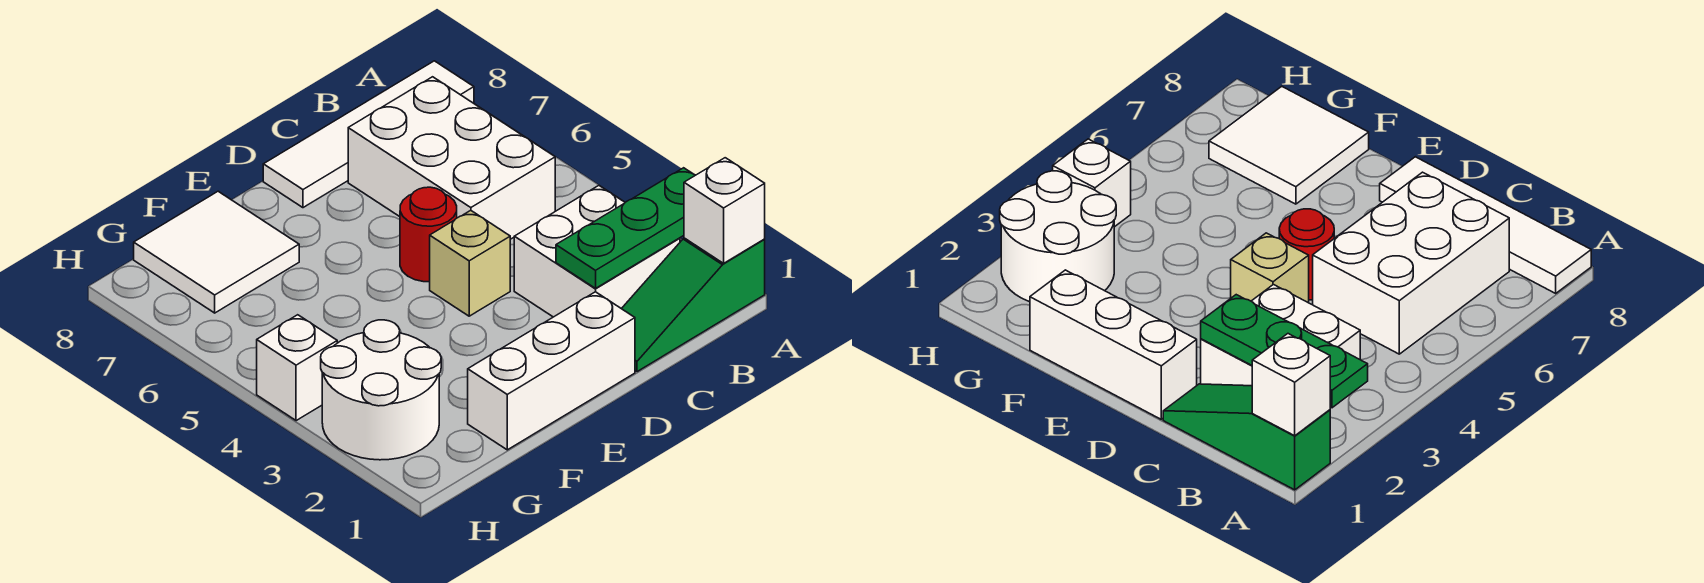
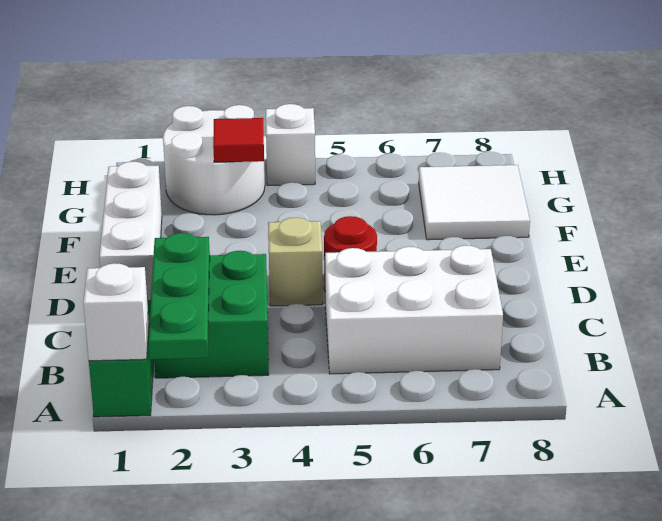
white tile A8:D8 level 1 -> none
white brick B2:C3 level 1 -> green brick B2:C3 level 1
none -> red tile G3 level 2

